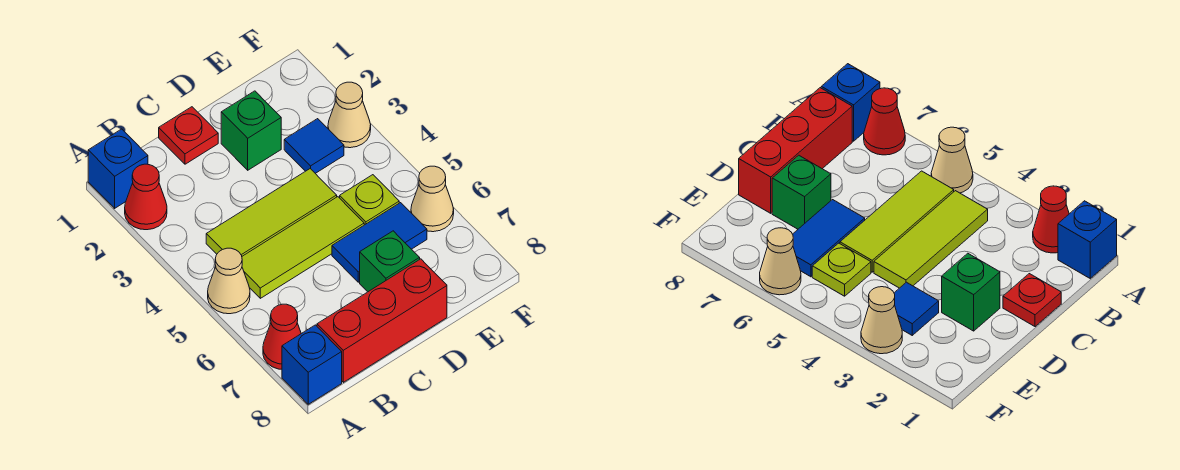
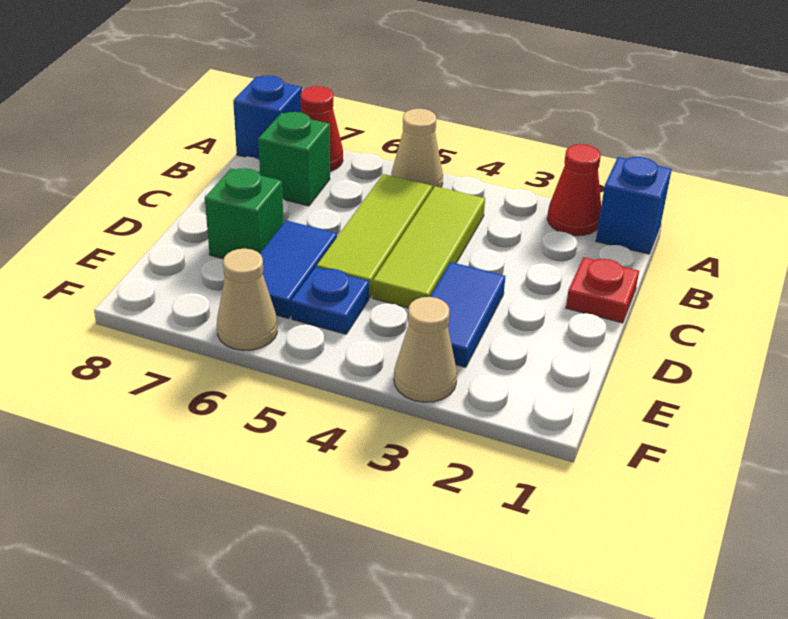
red brick B8:D8 level 1 -> none
green brick D2 level 1 -> green brick B7 level 1
blue tile E3 level 1 -> blue tile D3:E3 level 1
lime plate E5 level 1 -> blue plate E5 level 1

